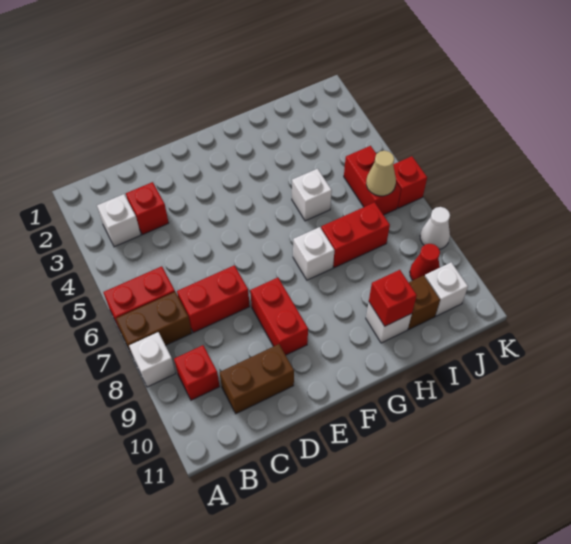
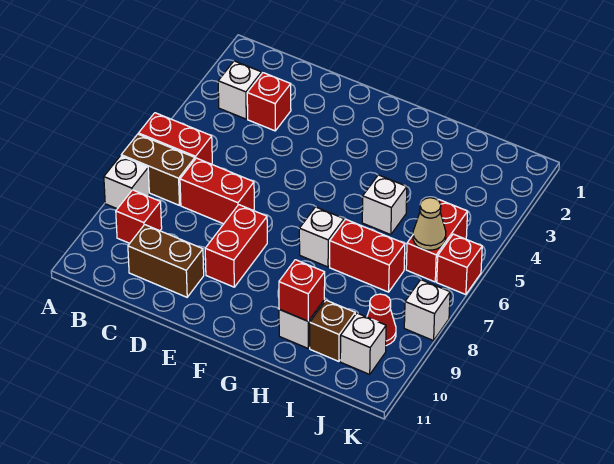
white cone K8 level 1 -> white brick K8 level 1

